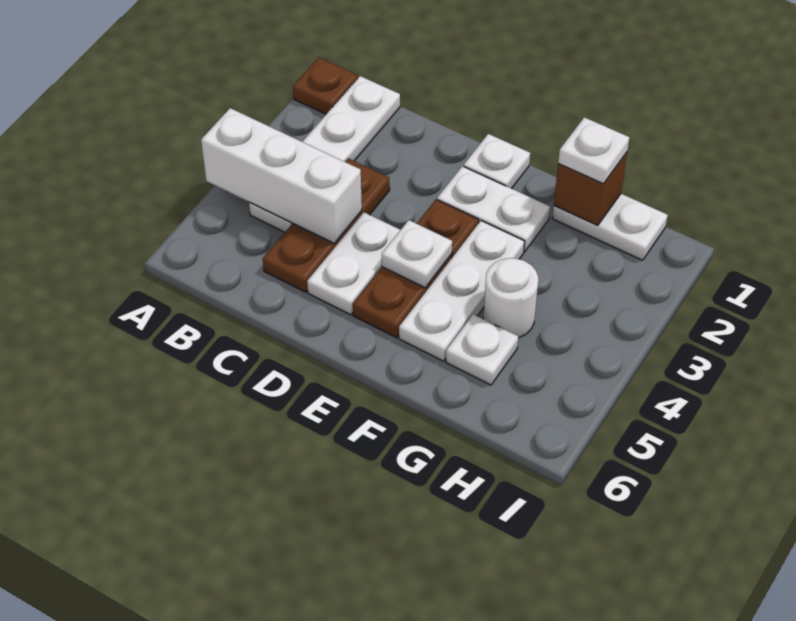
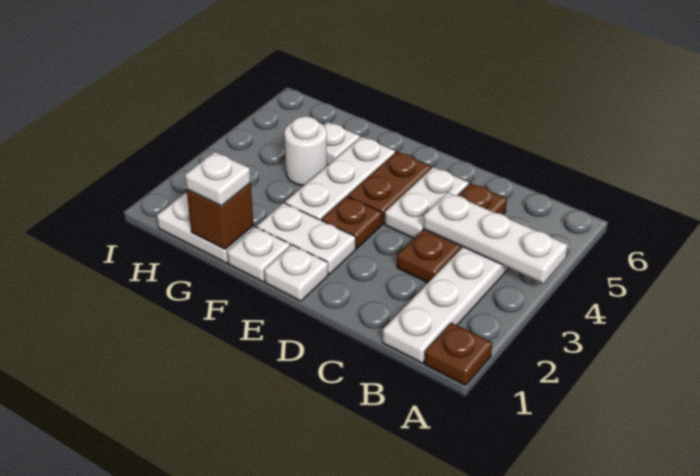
white brick A4:C4 level 2 -> white plate A4:C4 level 2
white plate E4 level 2 -> white plate F1 level 1

